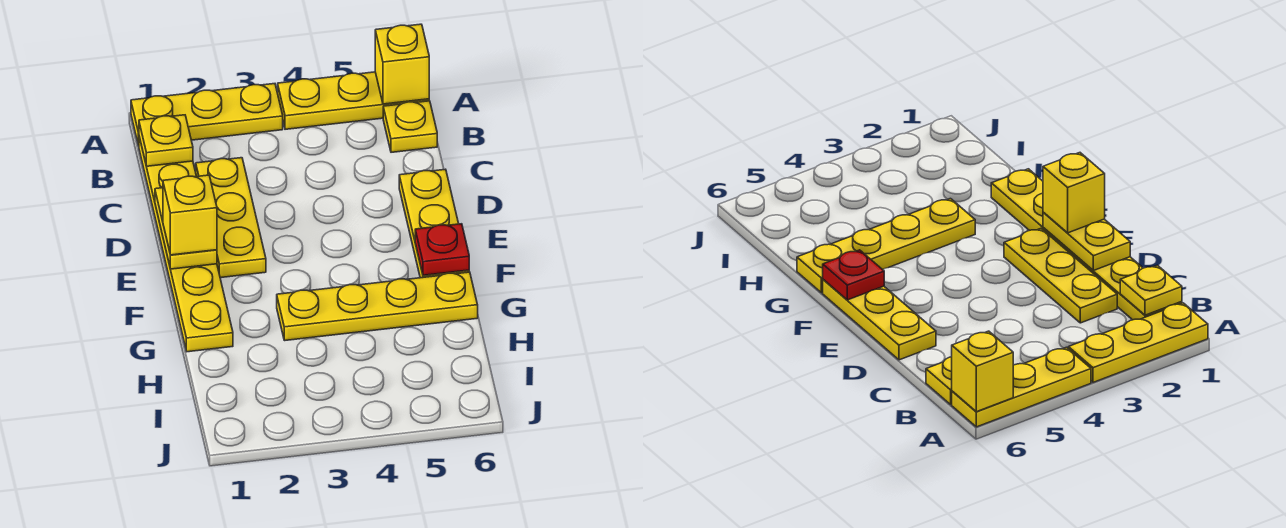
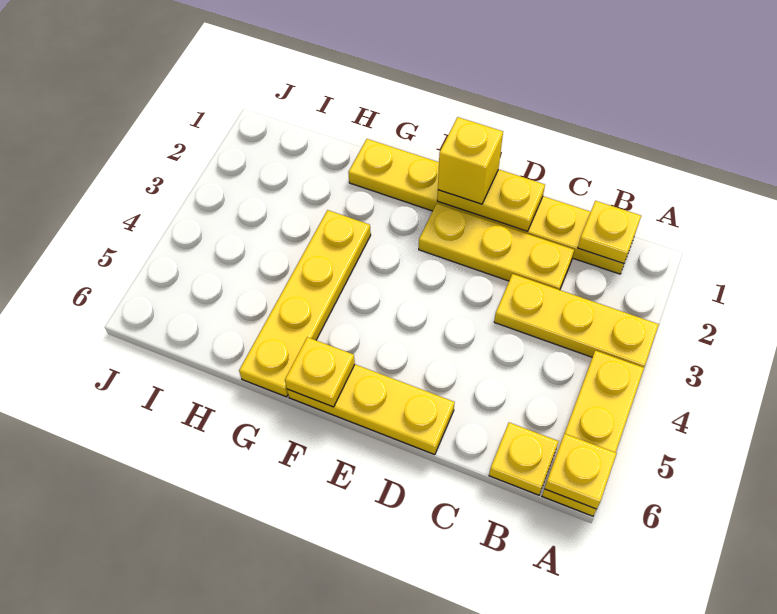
yellow plate A1:A3 level 1 -> yellow plate A3:C3 level 1
yellow brick A6 level 2 -> yellow plate A6 level 2
red plate F6 level 2 -> yellow plate F6 level 2

